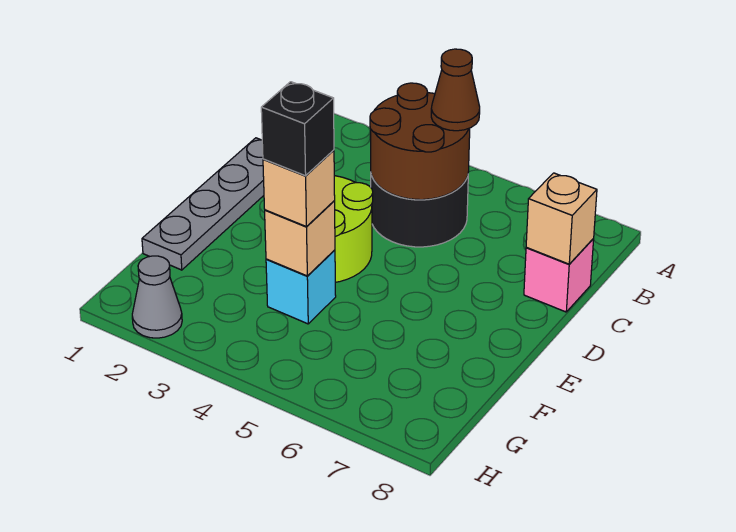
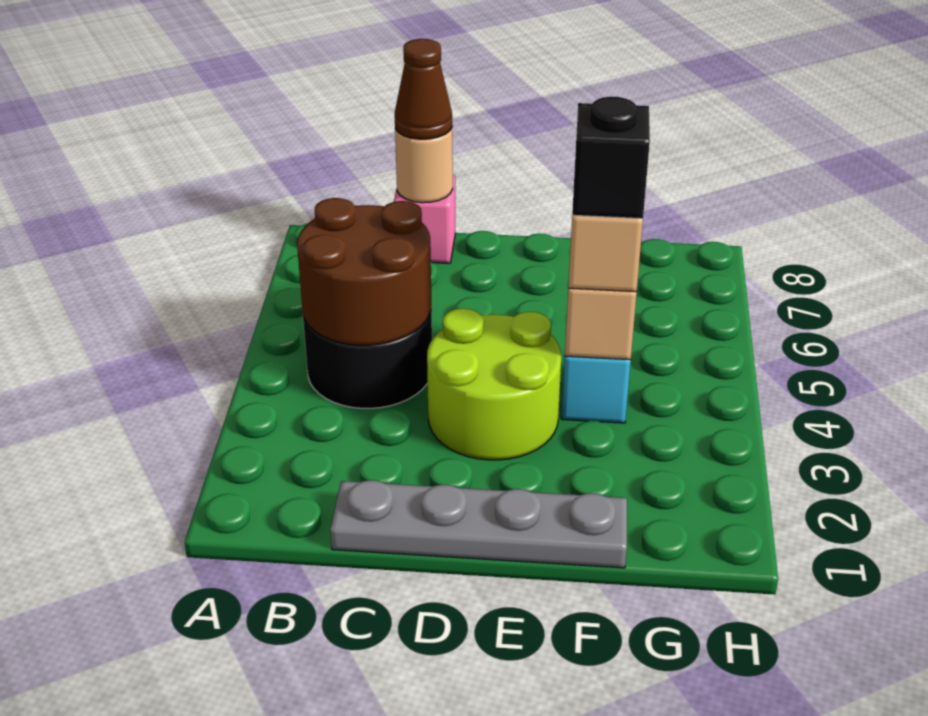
brown cone B5 level 3 -> brown cone C8 level 3
tan brick C8 level 2 -> tan round brick C8 level 2
grey cone H2 level 1 -> none

